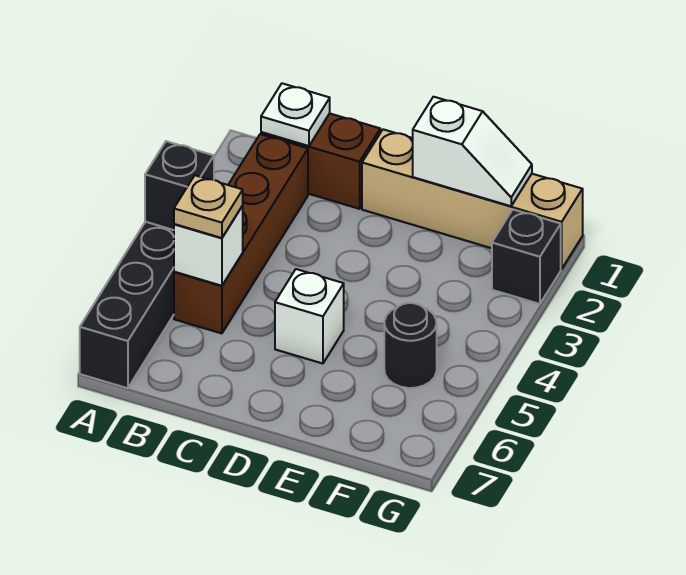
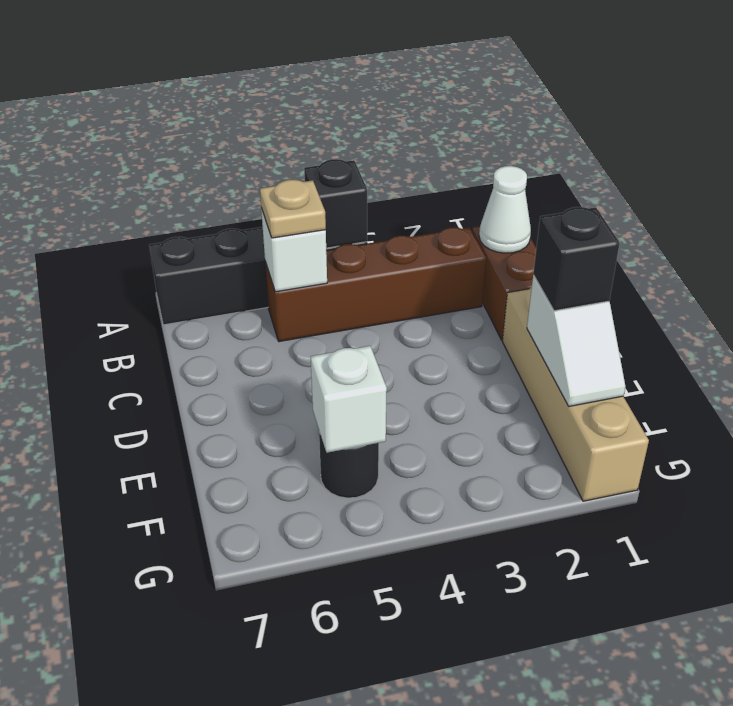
white plate B1 level 2 -> white cone B1 level 2
white brick D5 level 1 -> white brick F5 level 2
black brick G2 level 1 -> black brick E1 level 3

